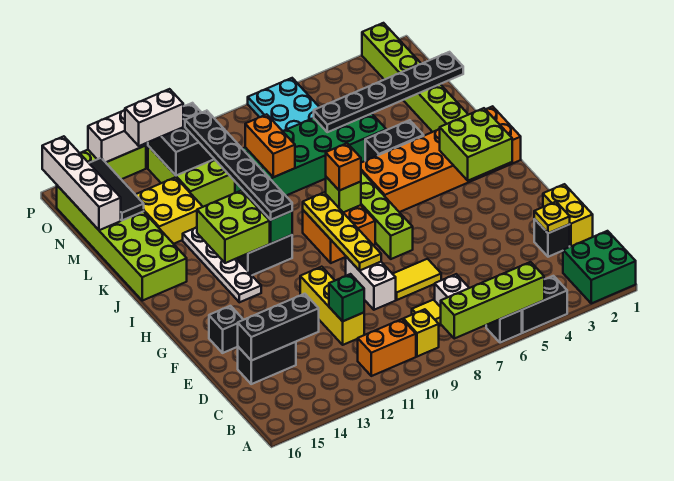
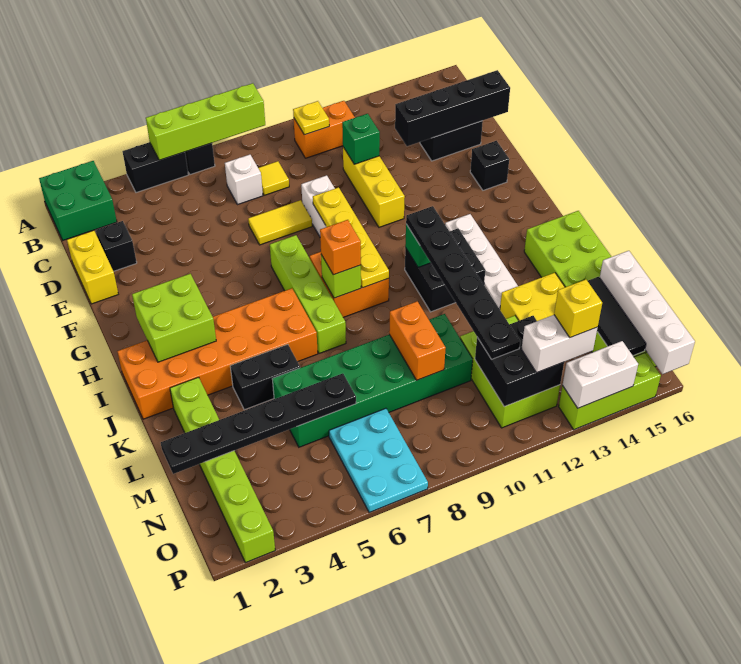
yellow brick B9 level 1 -> yellow brick O13 level 4
yellow plate D2 level 2 -> yellow plate B10 level 2
black brick D13:D15 level 2 -> black brick D13:D16 level 2
lime brick I12:J13 level 2 -> none

